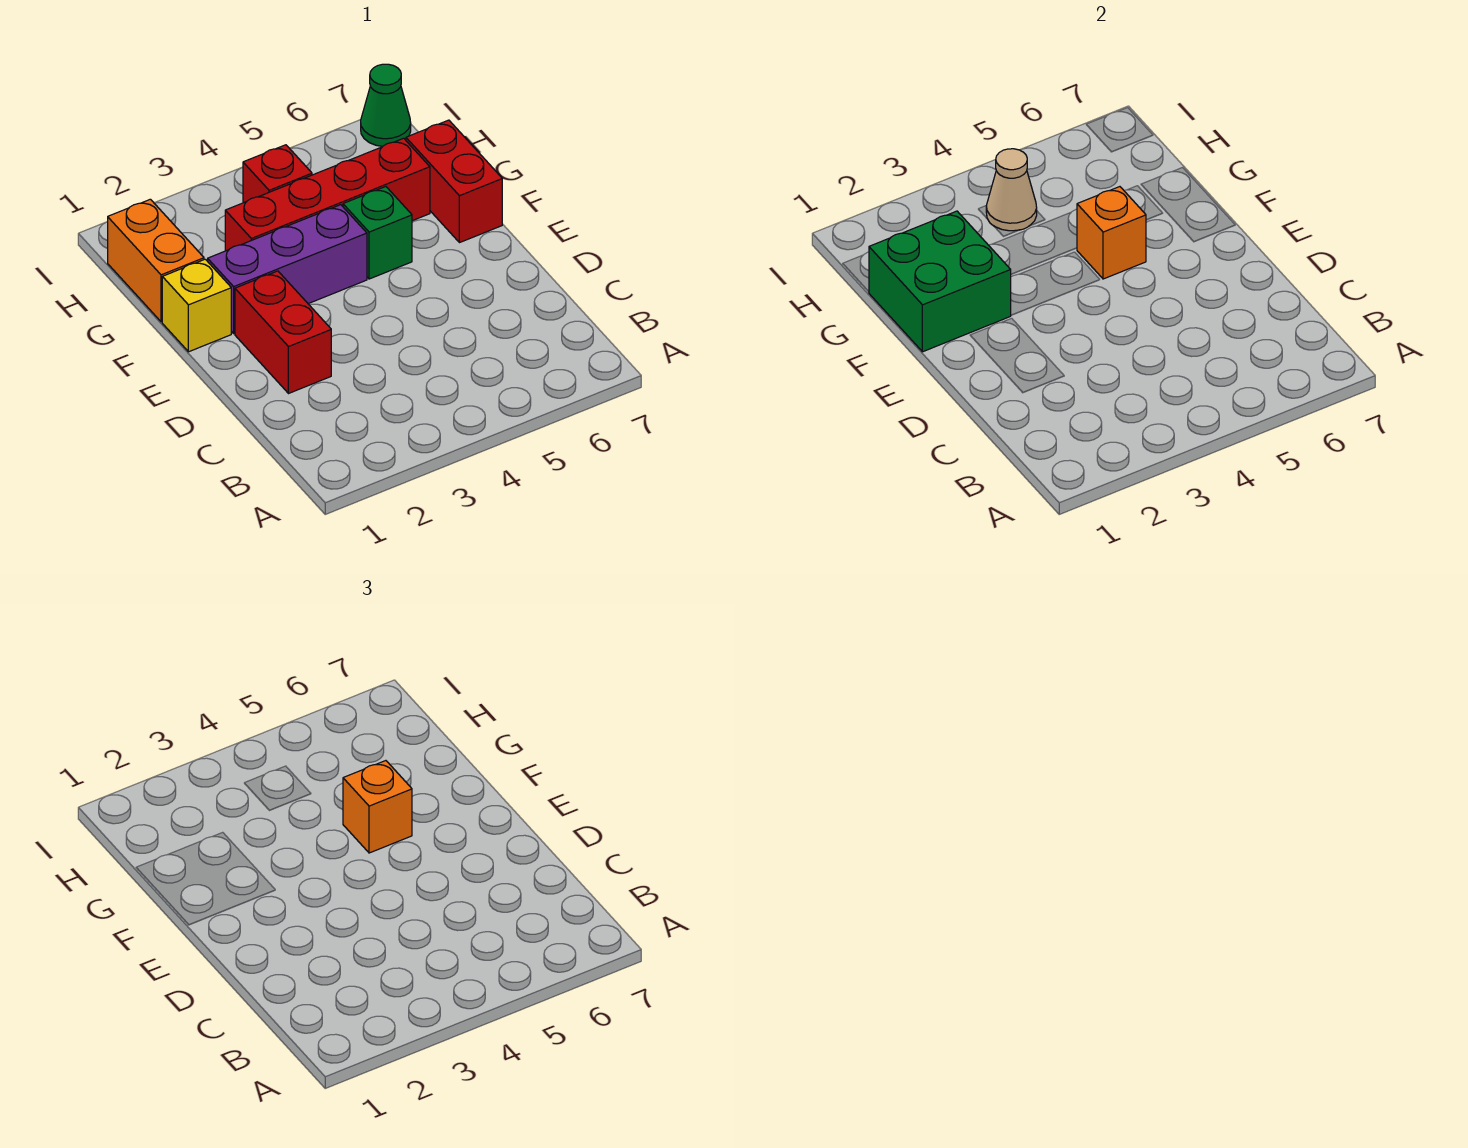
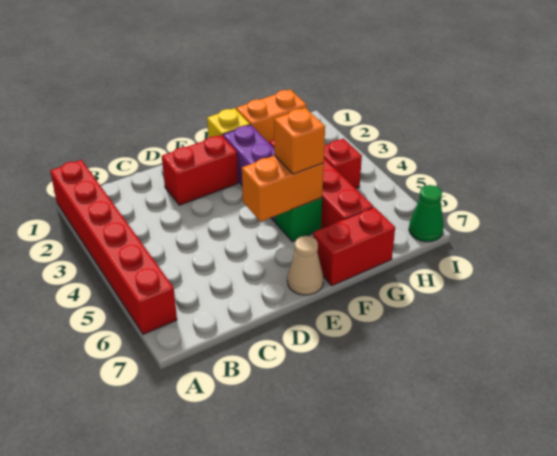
none -> red brick A1:A6 level 1
green brick F1:G2 level 2 -> none
orange brick F5 level 2 -> orange brick E5:F5 level 2
tan cone H4 level 2 -> tan cone E7 level 1

